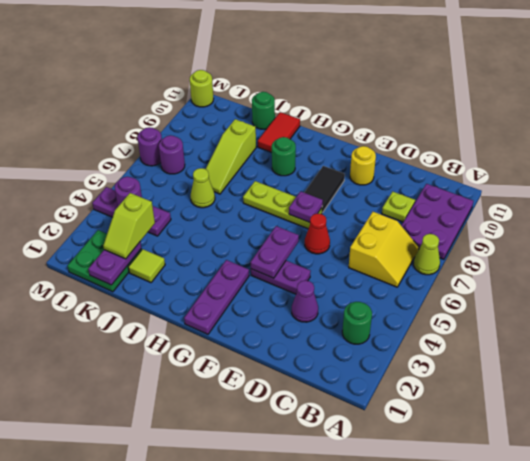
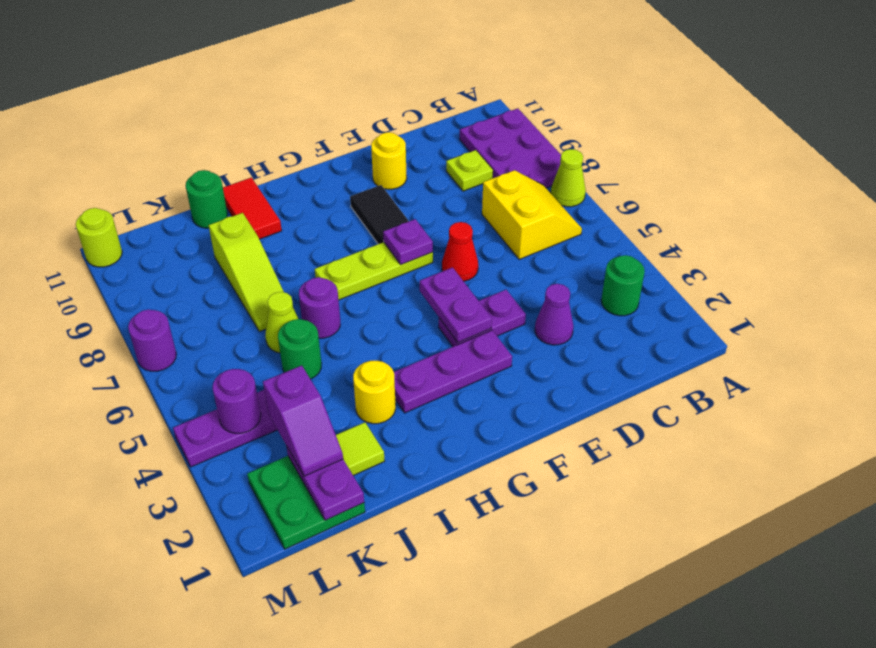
purple plate G1:G3 level 1 -> purple plate F3:H3 level 1
green round brick H9 level 1 -> green round brick J5 level 1
none -> yellow round brick I3 level 1
lime slope K2:K3 level 3 top 3 -> purple slope K2:K3 level 3 top 3
purple round brick L7 level 1 -> purple round brick I6 level 1

